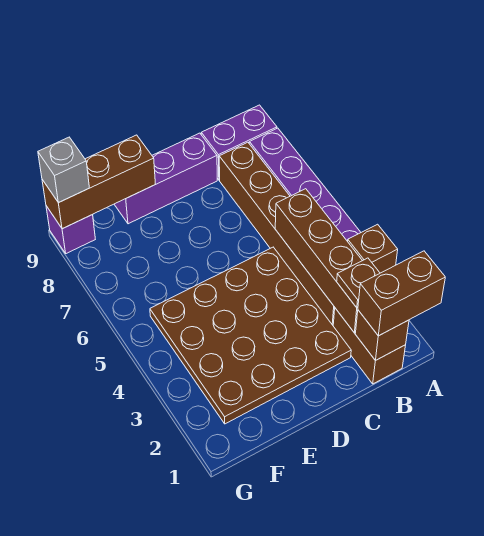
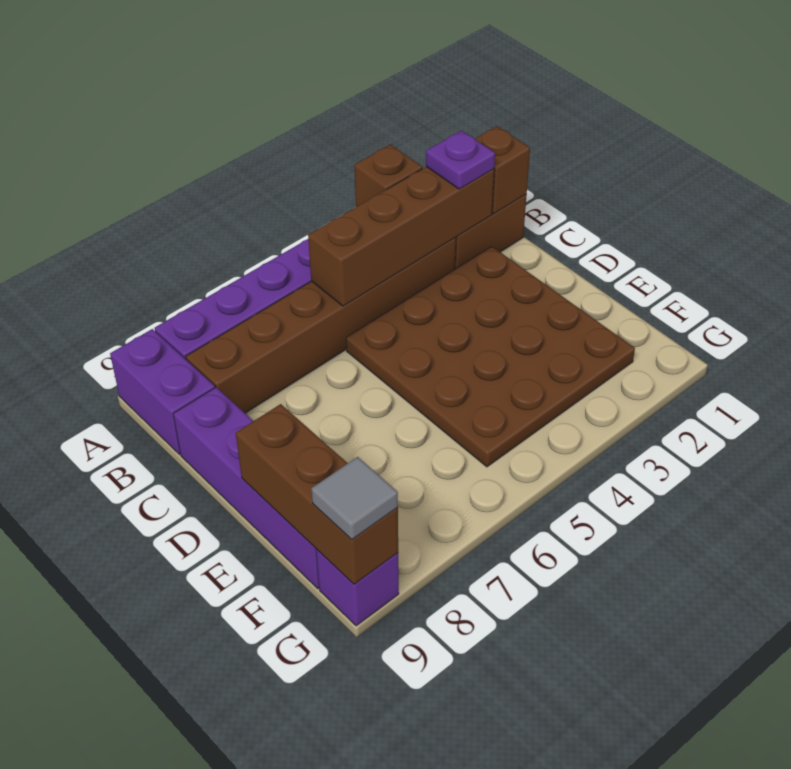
brown brick A1:B1 level 3 -> none
brown plate B2 level 3 -> purple plate B2 level 3
purple brick C9:E9 level 1 -> purple brick C9:F9 level 1
grey brick G9 level 3 -> grey tile G9 level 3

